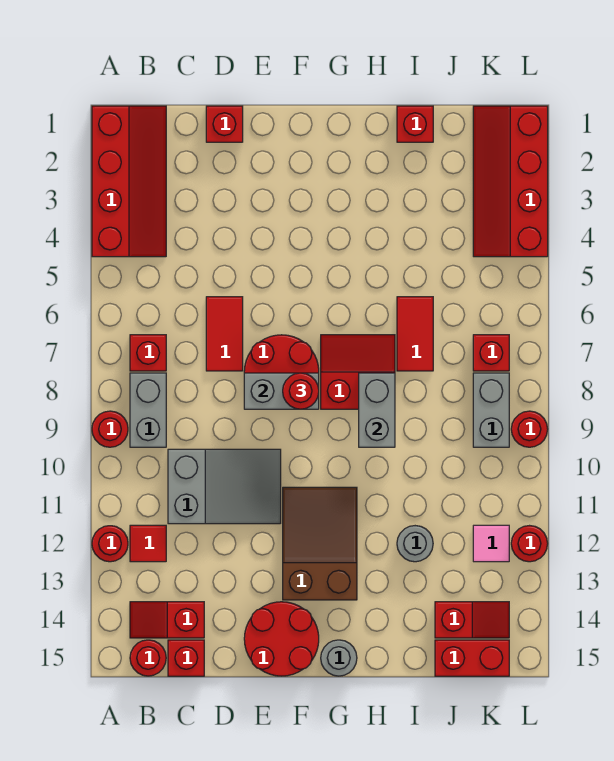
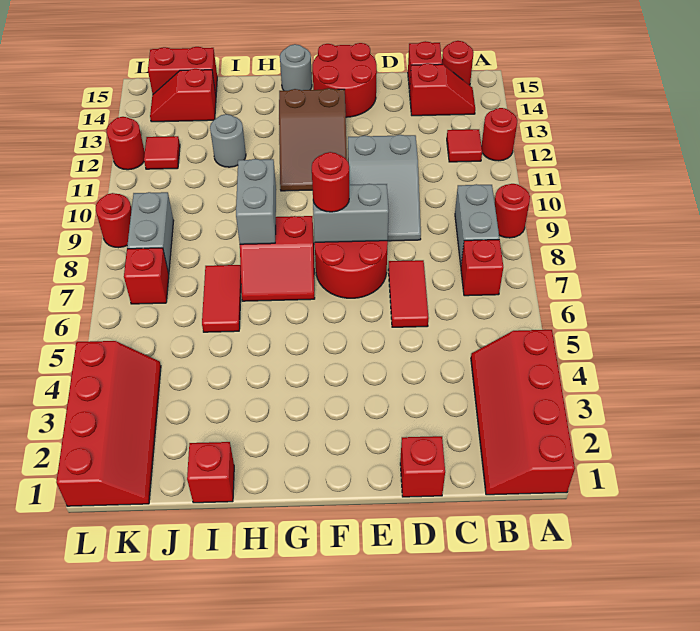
grey slope C10:E11 level 1 top C -> grey slope D9:E11 level 1 top 11
pink tile K12 level 1 -> red tile K12 level 1

